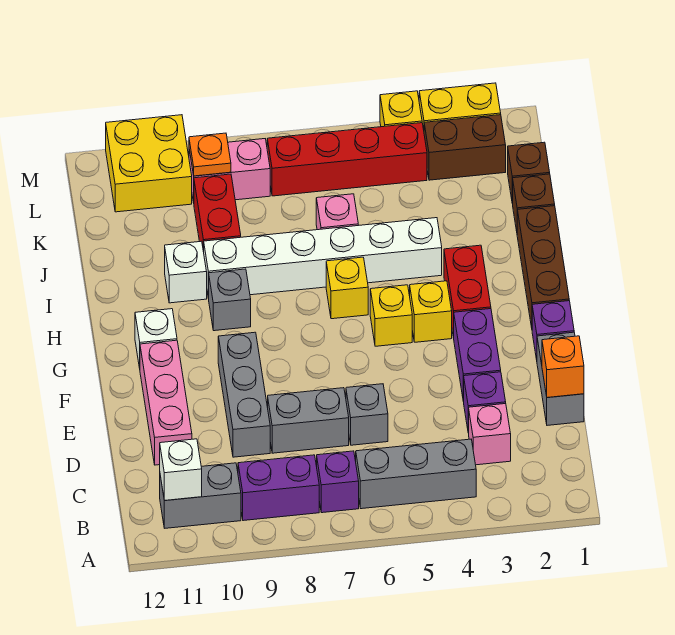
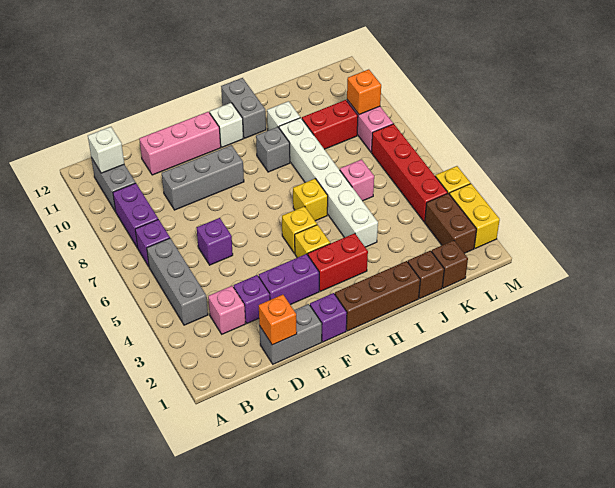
grey brick D6 level 1 -> purple brick D6 level 1
grey brick D7:D8 level 1 -> grey brick H11:H12 level 1
orange plate L9 level 2 -> orange brick L9 level 2
yellow brick L10:M11 level 1 -> none

